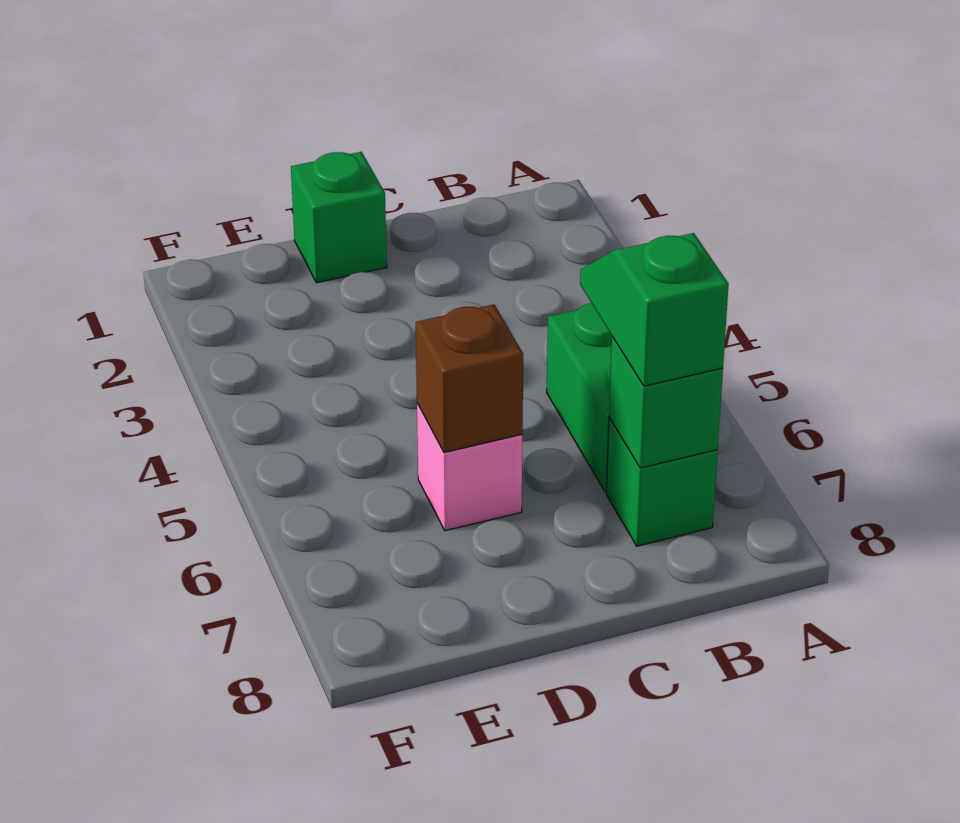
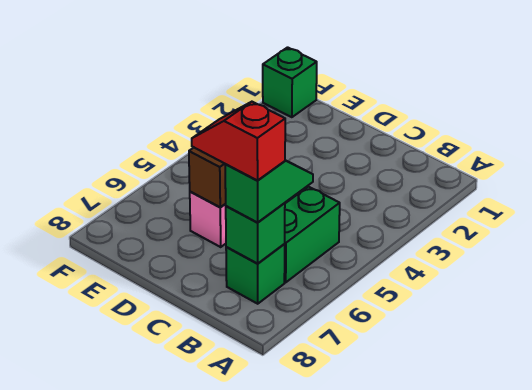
none -> red slope B7:C7 level 4 top B
green brick D1 level 1 -> green brick F1 level 1

